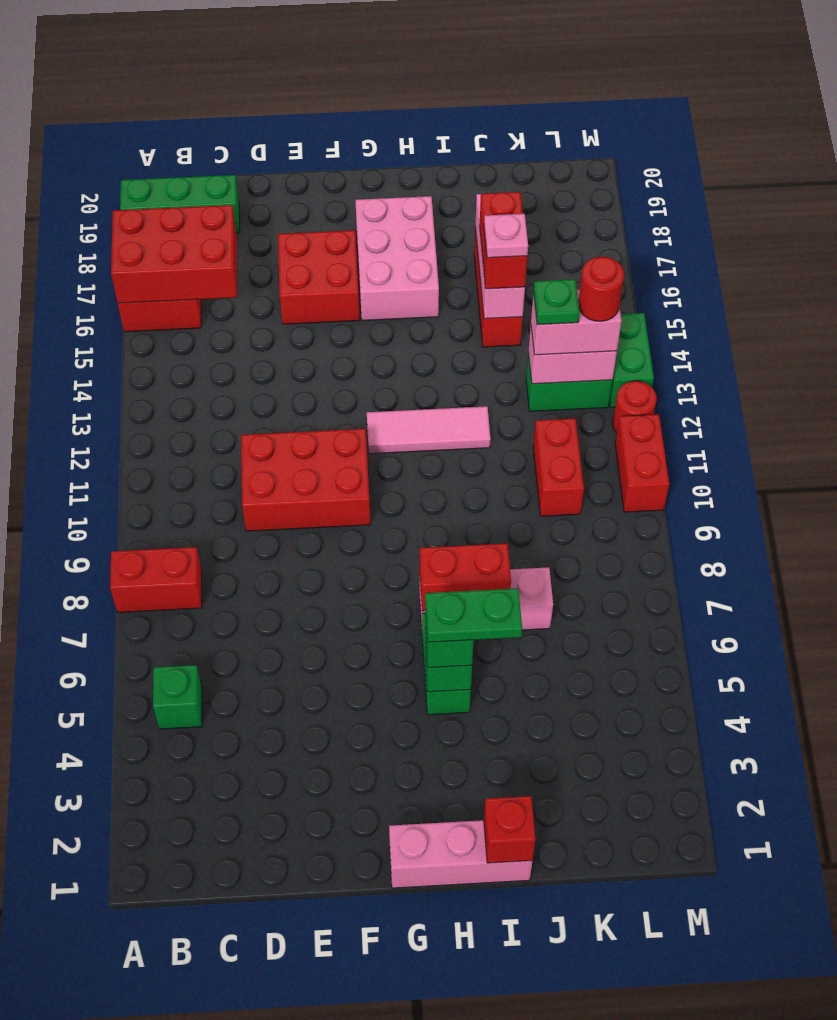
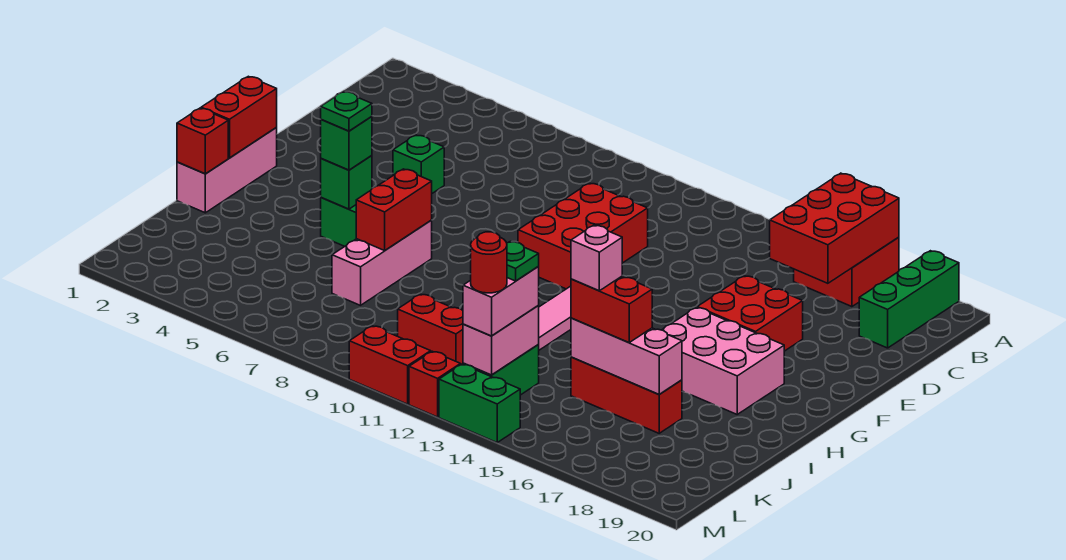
red brick A8:B8 level 1 -> red brick G1:H1 level 2
green brick B5 level 1 -> green brick E5 level 1
green plate H5:I5 level 4 -> green plate H5 level 4
pink plate J15 level 4 -> pink brick J15 level 4
red round brick M12 level 1 -> red brick M12 level 1

